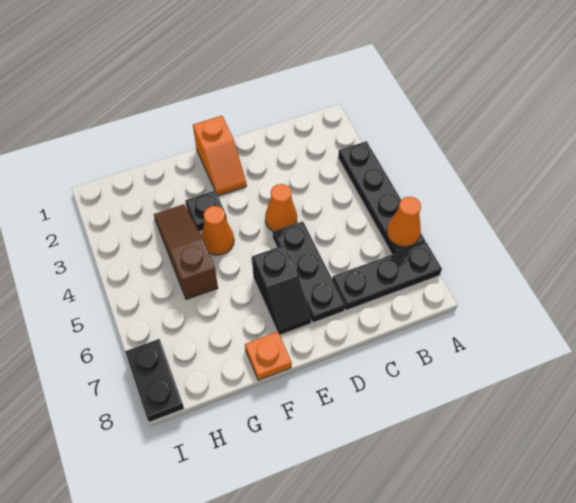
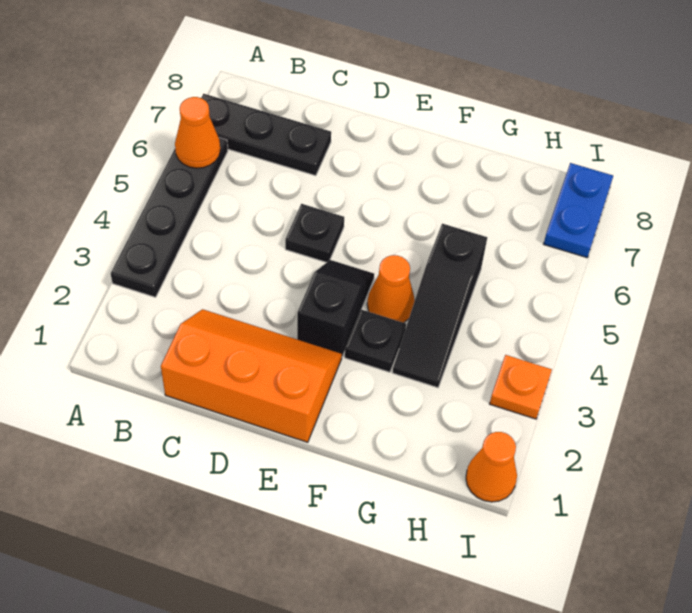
orange cone D4 level 1 -> orange cone I1 level 1
black plate D5:D7 level 1 -> black plate D5 level 1
orange slope E1:E2 level 1 top 1 -> orange slope C1:E2 level 1 top 1
black slope E6:E7 level 1 top 6 -> black slope E3:E4 level 1 top 3
orange plate F8 level 1 -> orange plate I3 level 1
brown slope G3:G5 level 1 top 5 -> black slope G3:G5 level 1 top 5
black plate I7:I8 level 1 -> blue plate I7:I8 level 1

